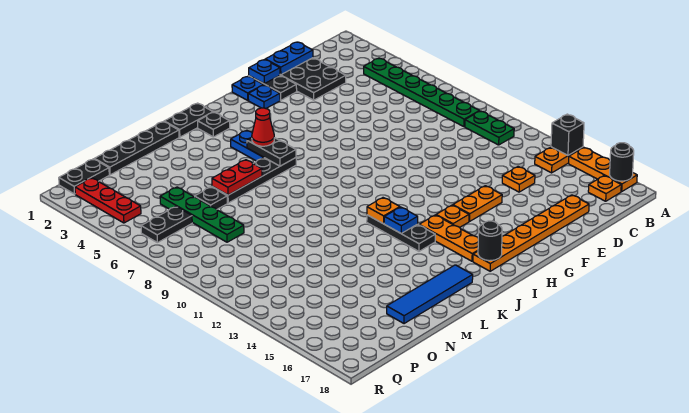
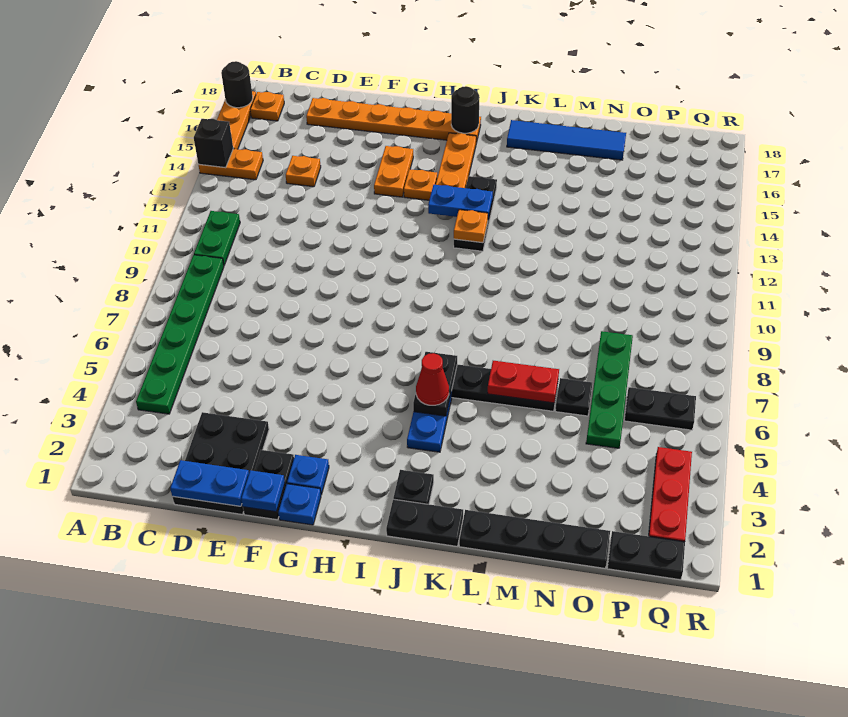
orange plate F14:G14 level 1 -> orange plate G14:G15 level 1
blue plate J13 level 2 -> blue plate I13:J13 level 2

